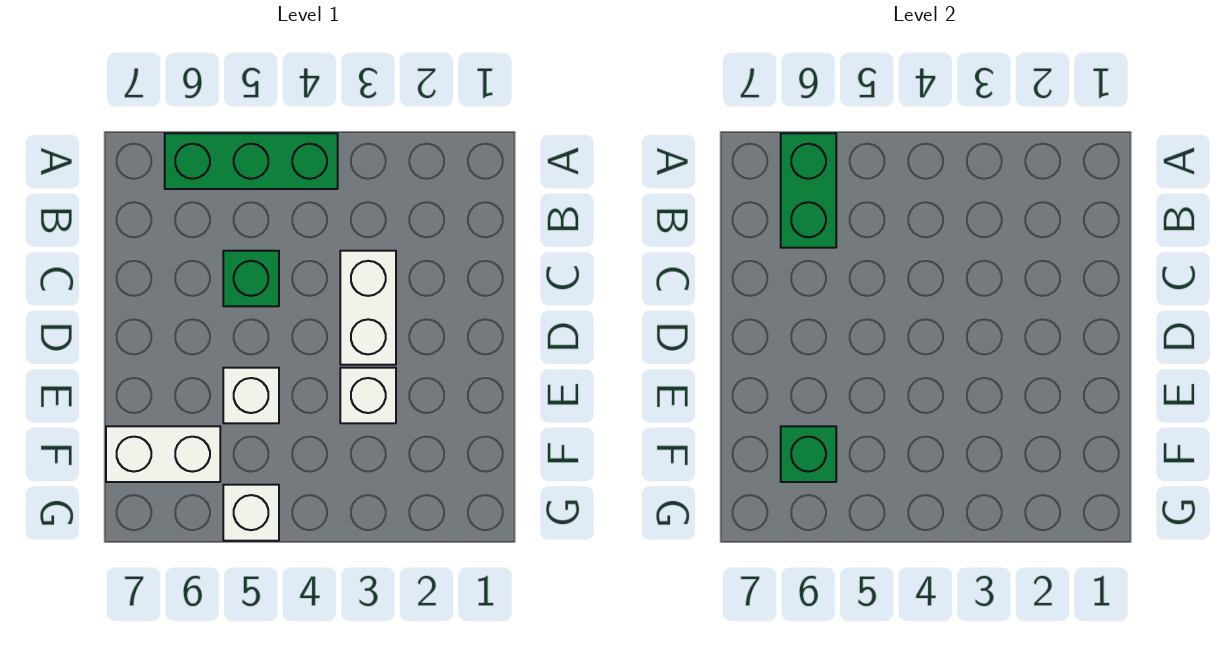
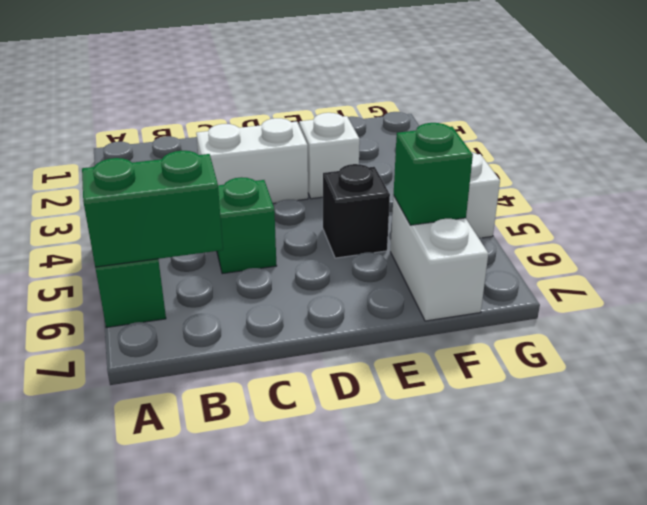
white brick E5 level 1 -> black brick E5 level 1

